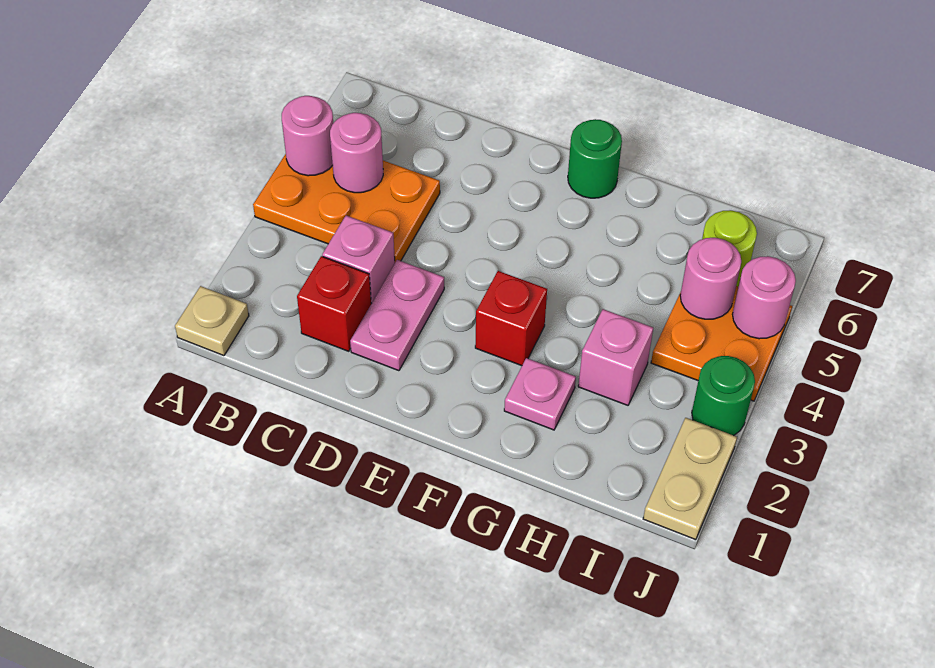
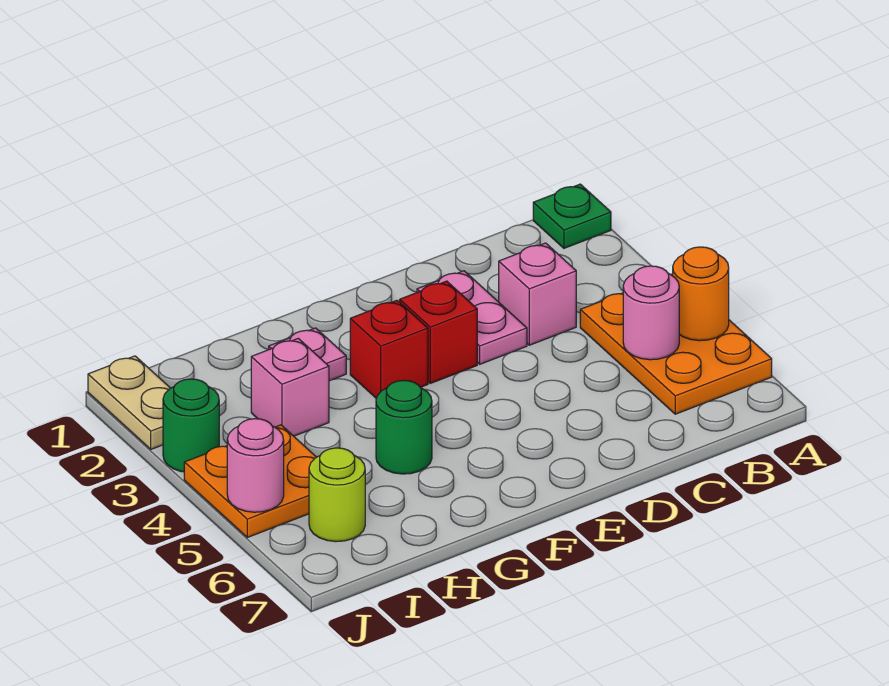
tan plate A1 level 1 -> green plate A1 level 1
orange plate A4:C5 level 1 -> orange plate A4:B6 level 1
pink round brick A5 level 2 -> orange round brick A5 level 2
red brick C2 level 1 -> red brick E3 level 1
green round brick F7 level 1 -> green round brick G5 level 1
pink round brick I5 level 2 -> none

